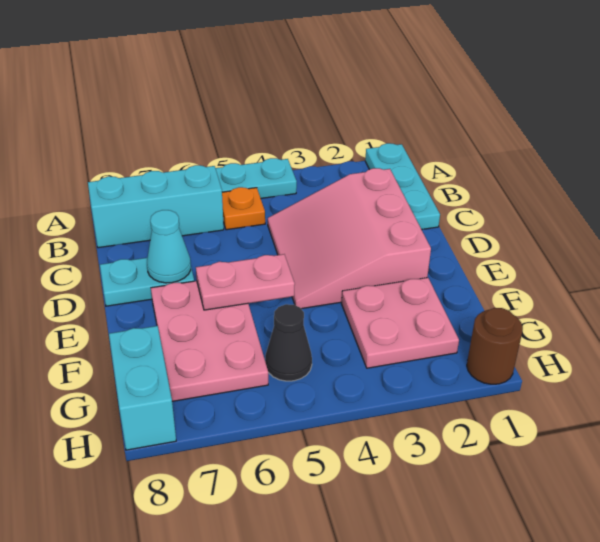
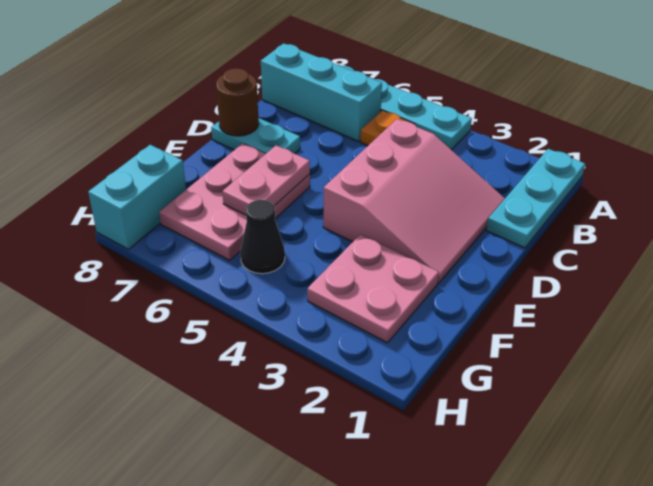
pink slope C2:E4 level 1 top 2 -> pink slope C2:E4 level 1 top 4
cyan cone D7 level 2 -> none
pink plate E5:E6 level 2 -> pink plate E6:F6 level 2
brown round brick H1 level 1 -> brown round brick D8 level 2

